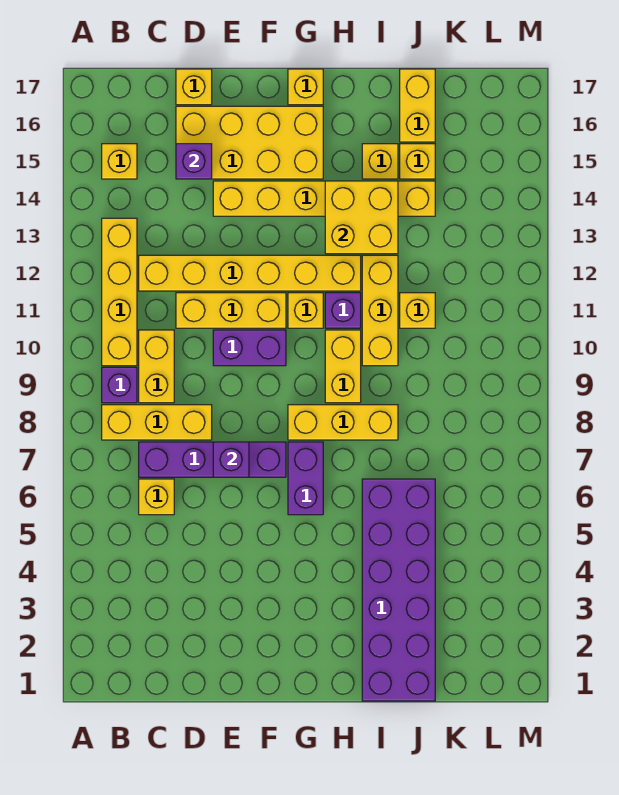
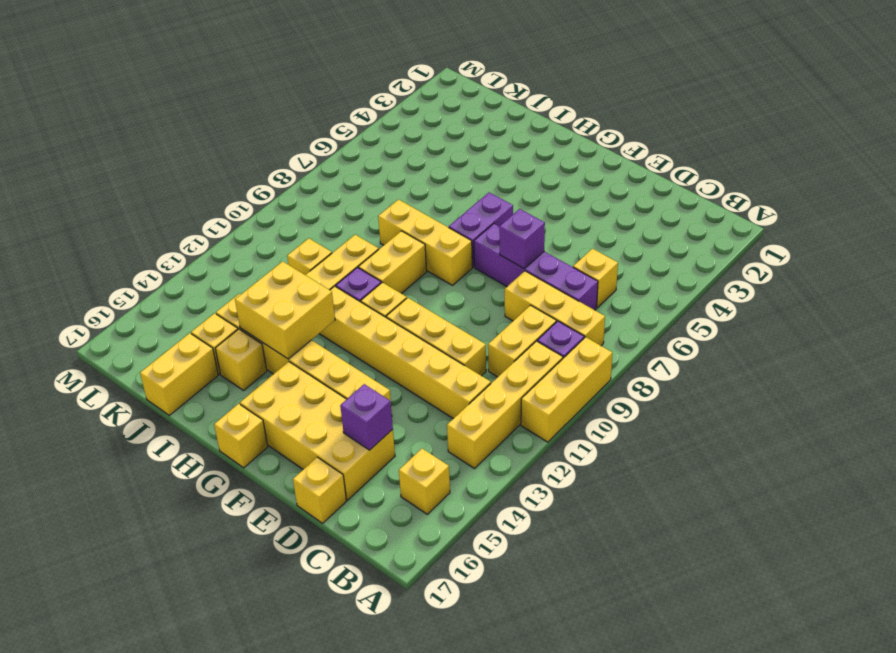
none -> yellow brick A9:A11 level 1
purple brick E10:F10 level 1 -> none
purple brick I1:J6 level 1 -> none

